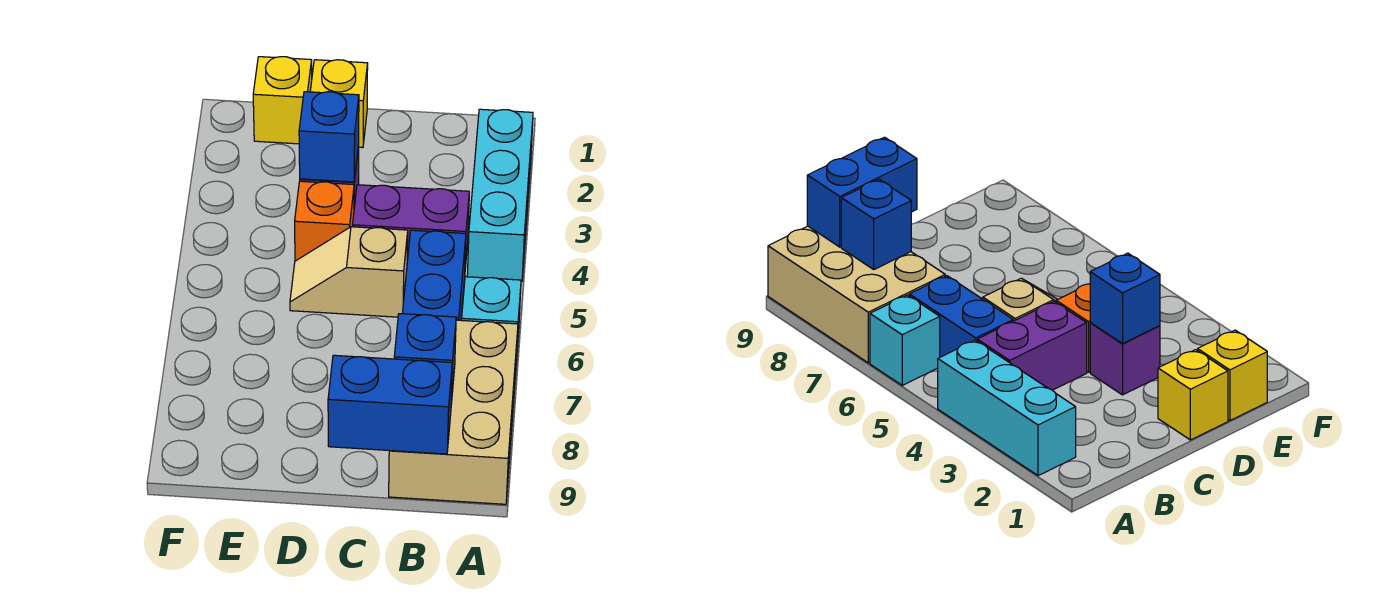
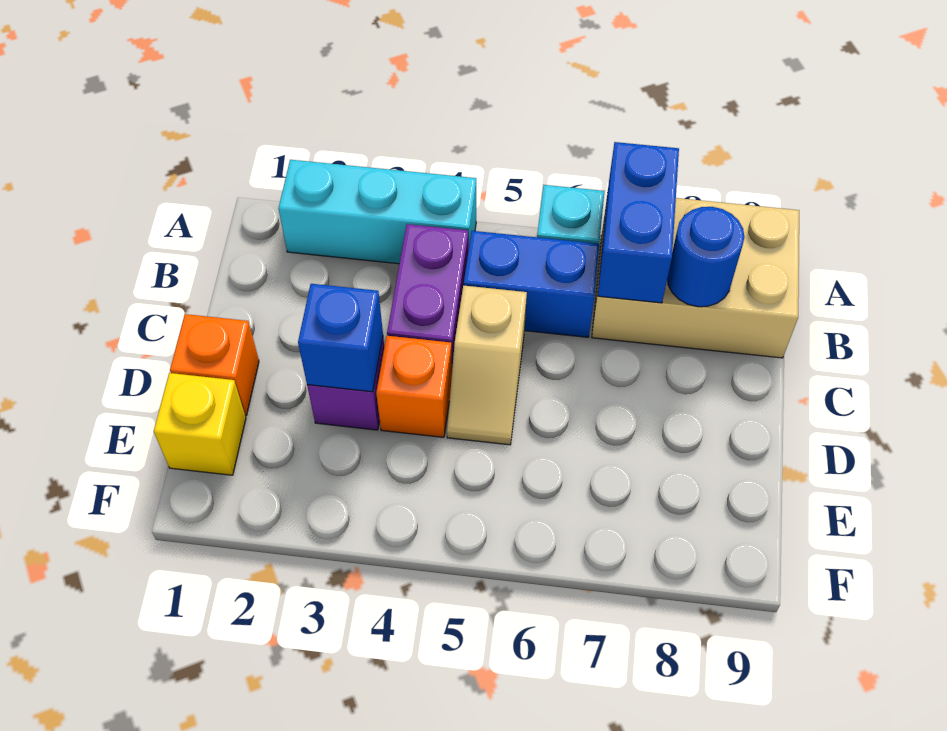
blue brick B8 level 2 -> blue round brick B8 level 2
blue brick B9:C9 level 2 -> blue brick A7:B7 level 2
yellow brick D1 level 1 -> orange brick D1 level 1

